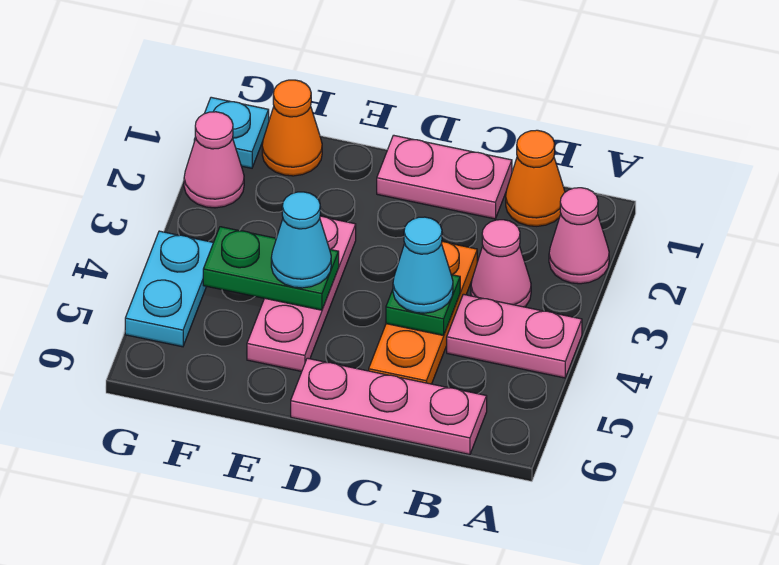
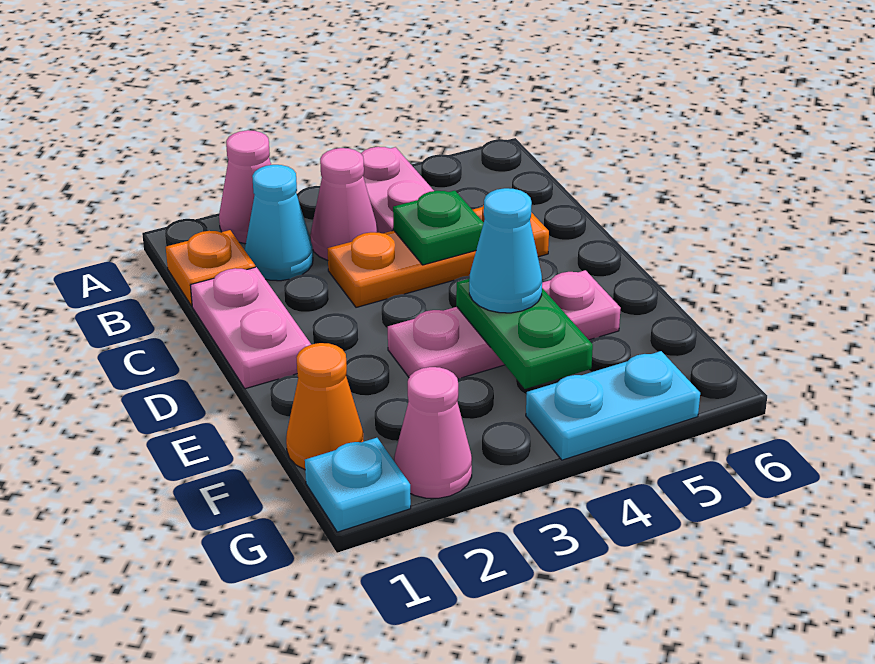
orange cone B1 level 1 -> orange plate B1 level 1
pink plate B6:D6 level 1 -> none
cyan cone C4 level 3 -> cyan cone B2 level 1

